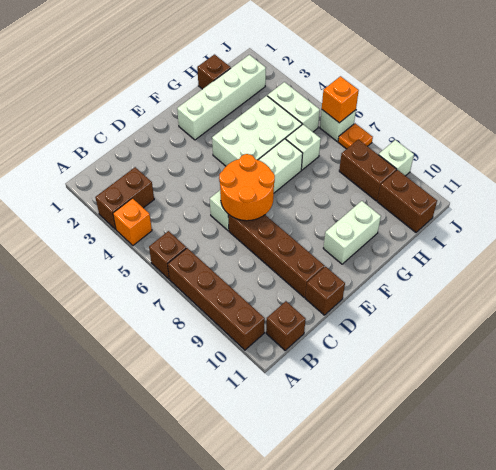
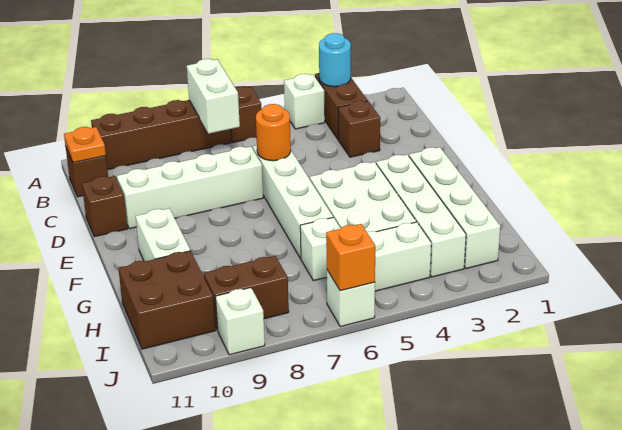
none -> cyan round brick A3 level 2
orange brick A4 level 1 -> white brick A4 level 1
none -> white brick A7:B7 level 2
orange round brick D6:E7 level 2 -> orange round brick D6 level 2
brown brick D7:D10 level 1 -> white brick D7:D10 level 1
none -> white brick F3:I3 level 1
brown brick H1 level 1 -> brown brick C3 level 1
brown brick I10:I11 level 1 -> brown brick H10:I11 level 1
orange plate J7 level 1 -> orange plate B11 level 2

